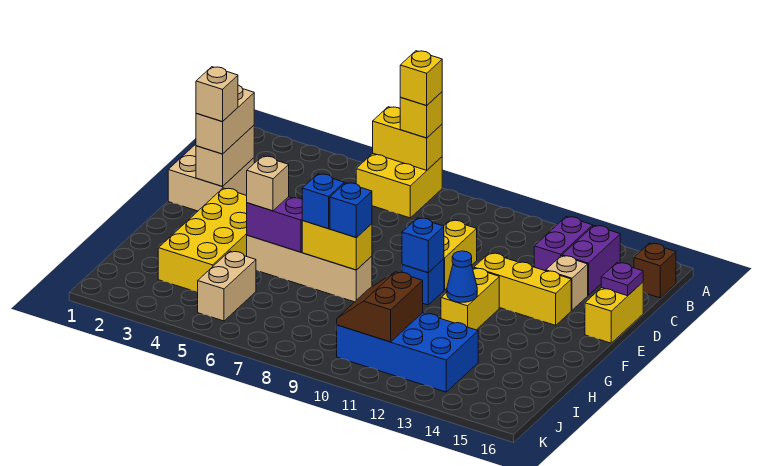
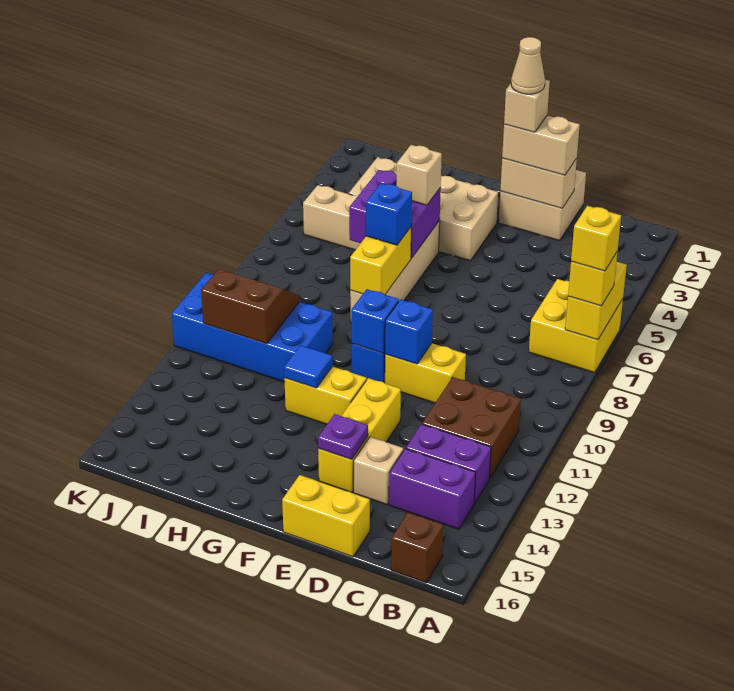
none -> brown brick B11:C12 level 1
purple plate D16 level 2 -> purple plate E14 level 2
none -> tan cone E2 level 5
yellow brick F3:I4 level 1 -> tan brick F3:I4 level 1
purple brick G5:G6 level 2 -> purple brick G5:H6 level 2
blue brick G8 level 3 -> blue brick E10 level 2
blue cone G12 level 2 -> blue tile G12 level 2
blue brick I10:J13 level 1 -> blue brick H10:K11 level 1

